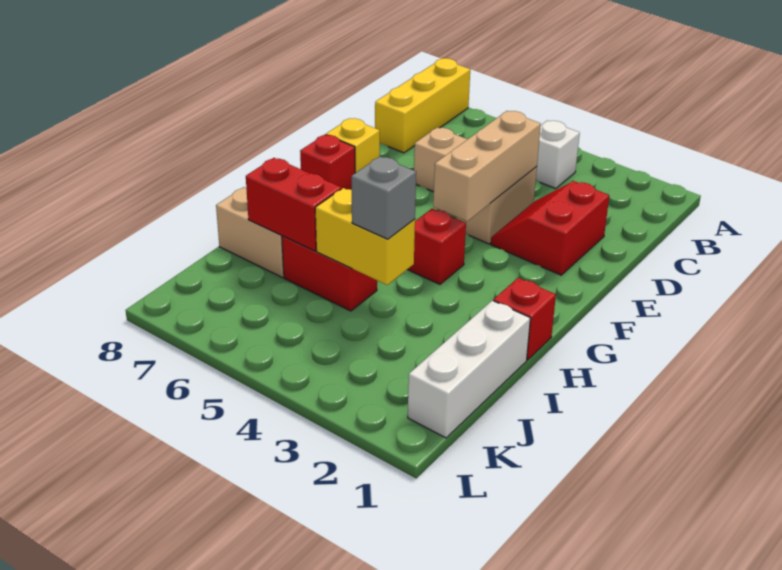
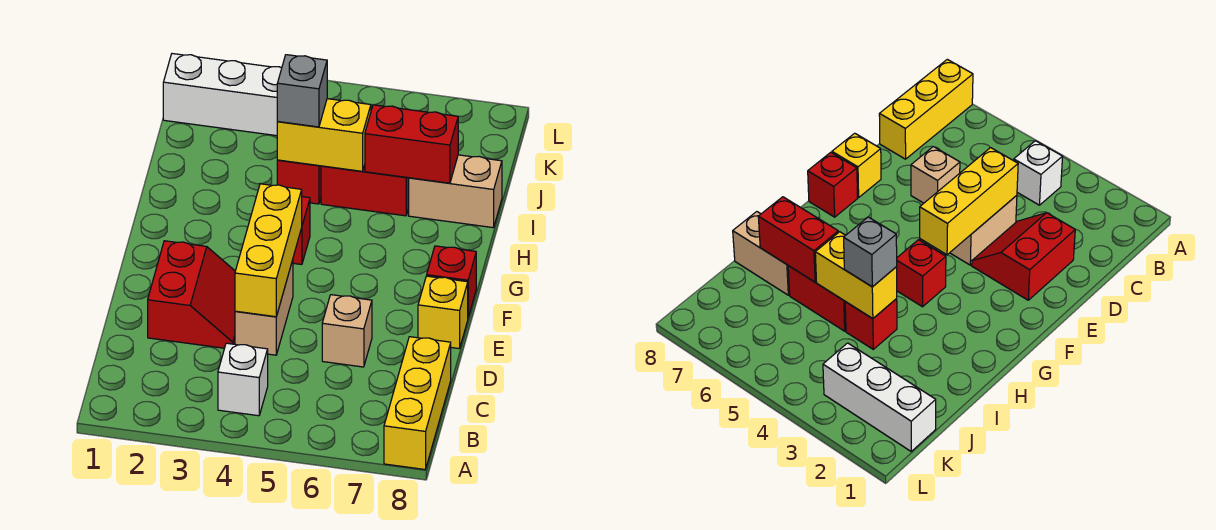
tan brick D4:F4 level 2 -> yellow brick D4:F4 level 2
red brick H1 level 1 -> red brick I4 level 1
white brick I1:K1 level 1 -> white brick K1:K3 level 1

